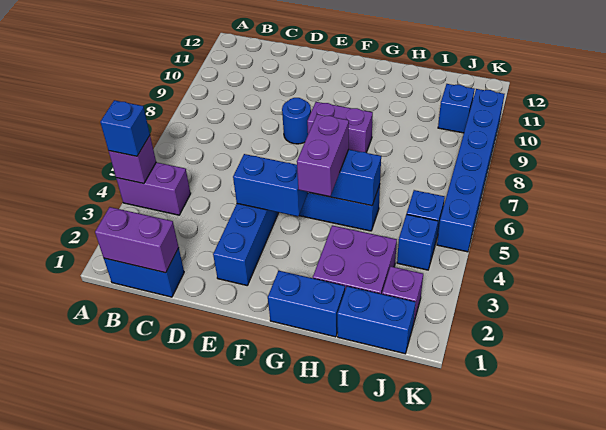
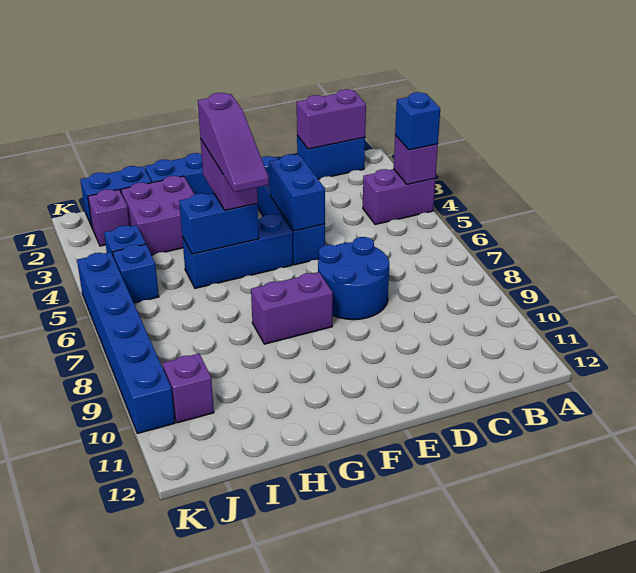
blue brick E4:F4 level 2 -> blue brick E4:E5 level 2
blue round brick E8 level 1 -> blue round brick D7:E8 level 1
none -> purple slope G4:G6 level 4 top 4
blue brick J10 level 1 -> purple brick J10 level 1

